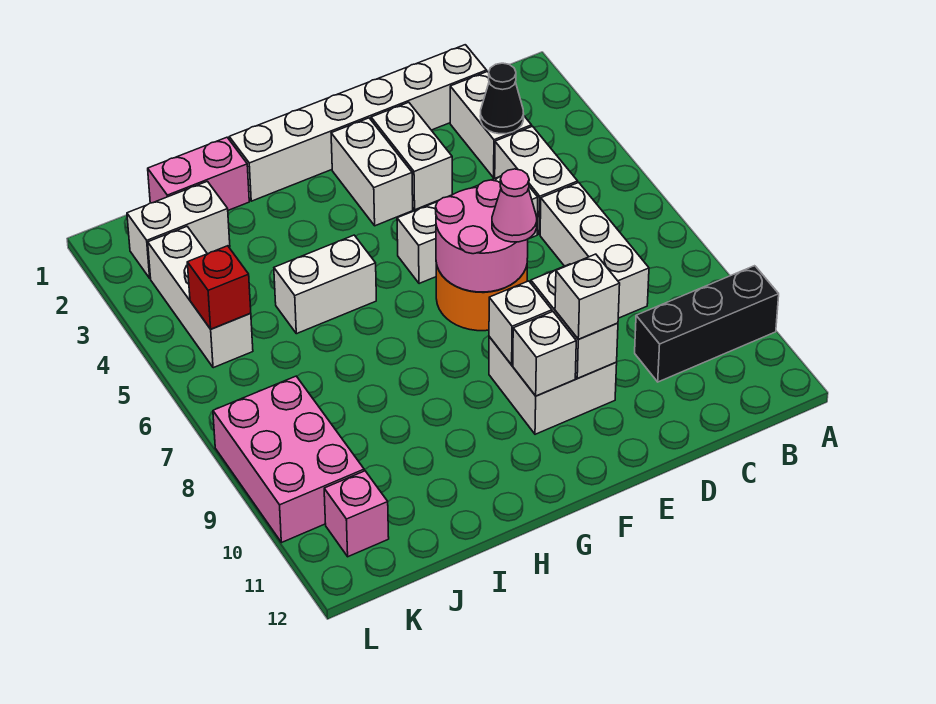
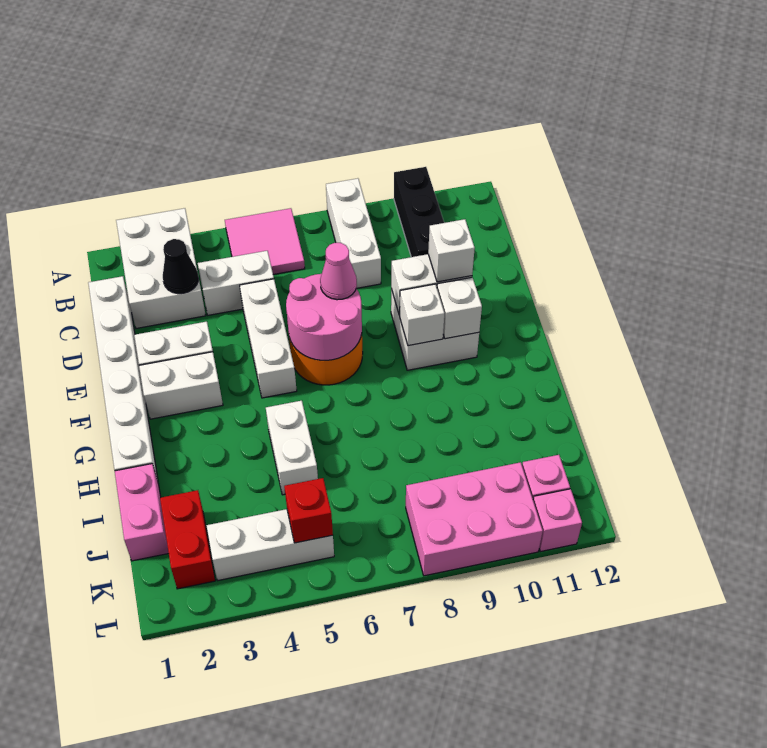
none -> pink tile A5:B6 level 1
white brick C2:C3 level 1 -> white brick A2:C3 level 1
white brick C6:C8 level 1 -> white brick A8:C8 level 1
white brick J2:K2 level 1 -> red brick J2:K2 level 1
none -> pink brick L11 level 1

